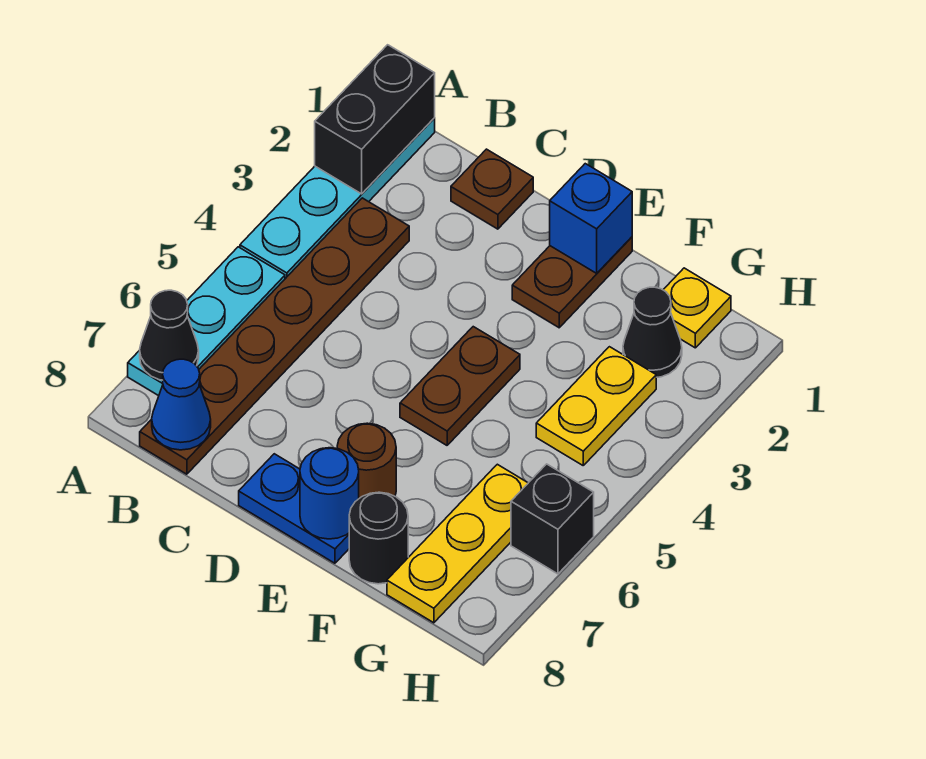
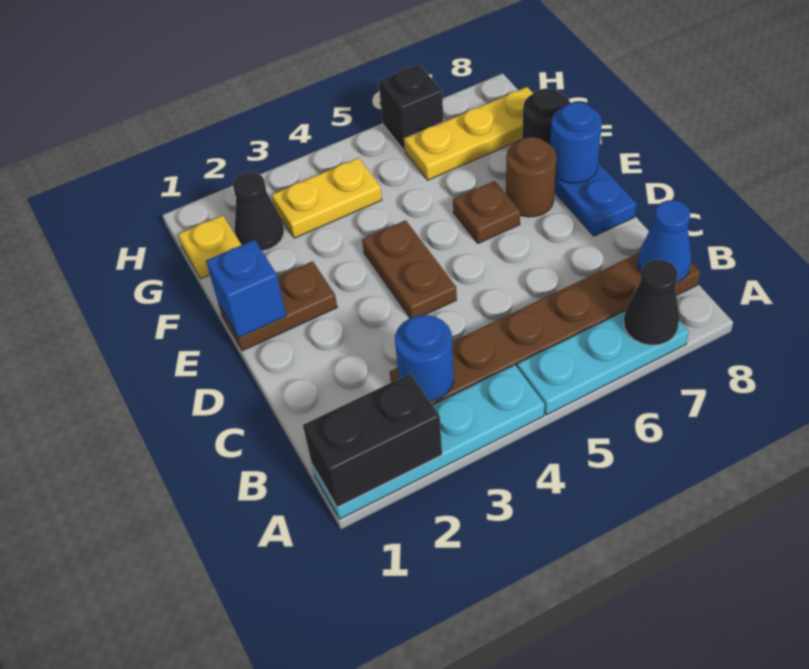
none -> blue round brick B3 level 2
brown plate C1 level 1 -> brown plate E6 level 1
brown plate E4:E5 level 1 -> brown plate D4:E4 level 1

